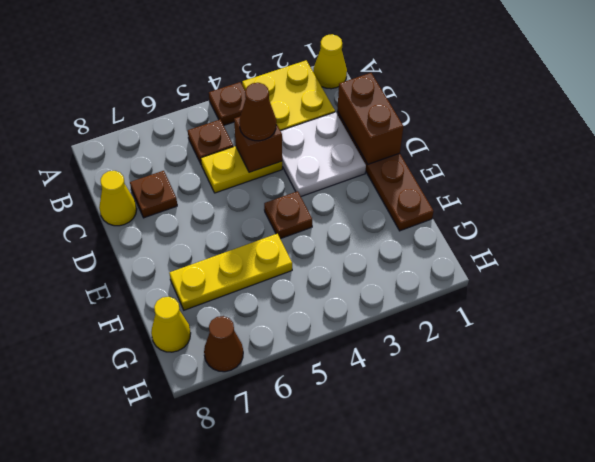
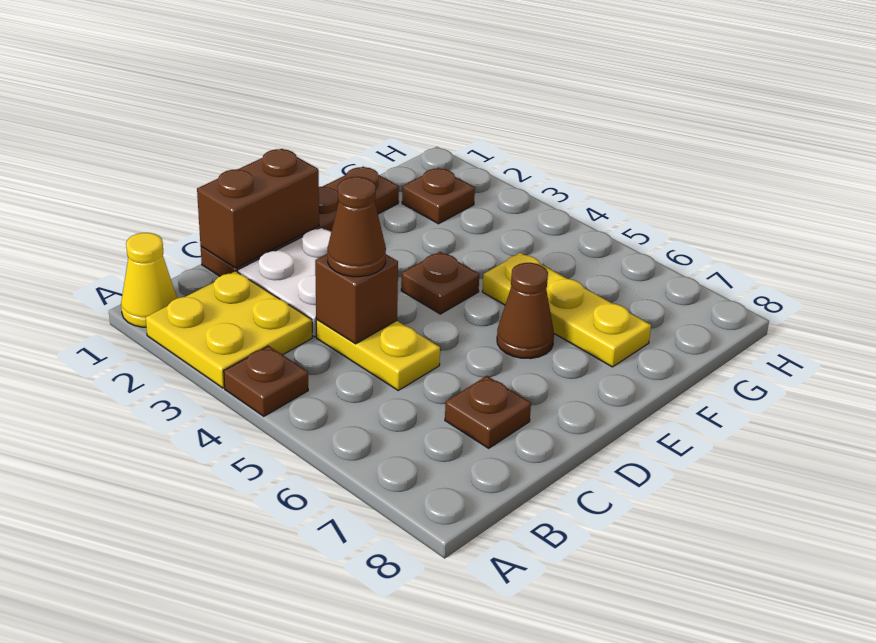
brown plate B5 level 1 -> brown plate G2 level 1
yellow cone C8 level 1 -> none
yellow cone G8 level 1 -> none
brown cone H7 level 1 -> brown cone E6 level 1

